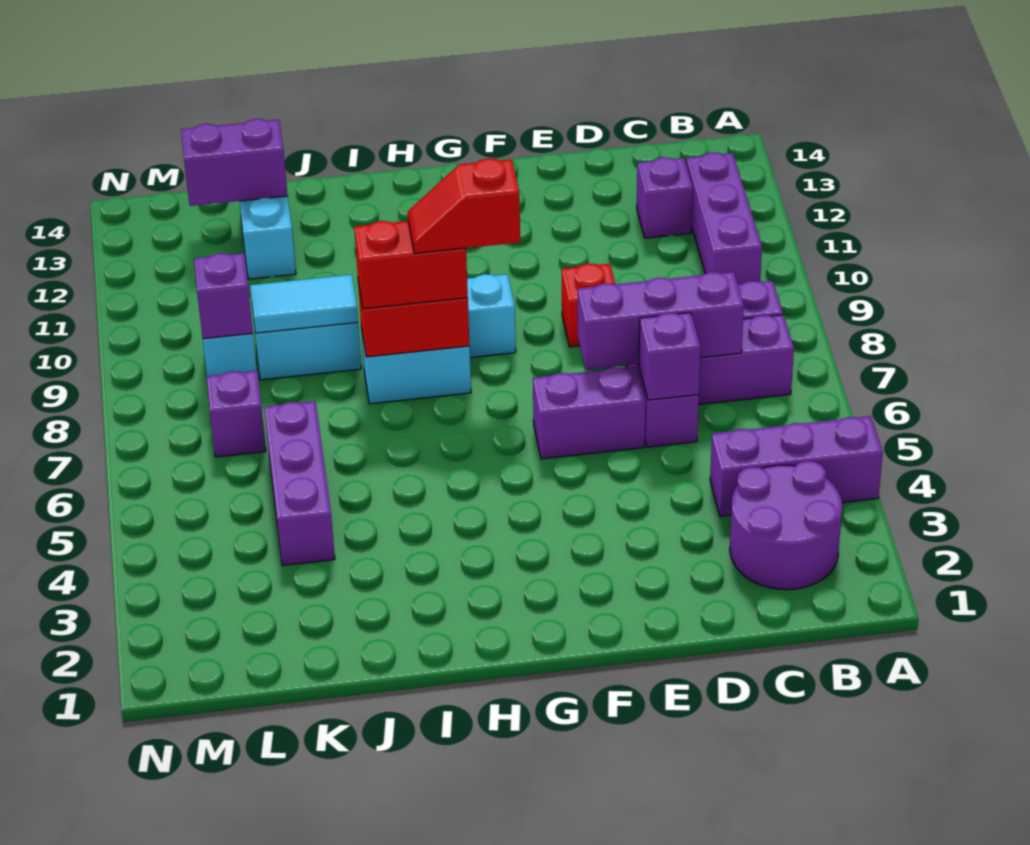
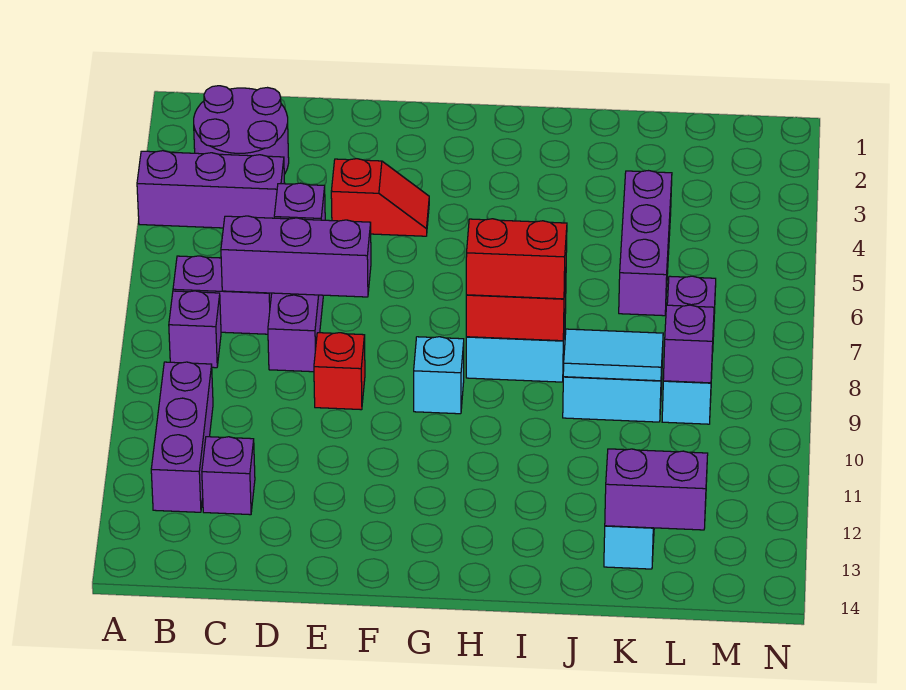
purple brick E6:F6 level 1 -> none
red slope G8:H8 level 4 top G -> red slope E4:F4 level 1 top E

